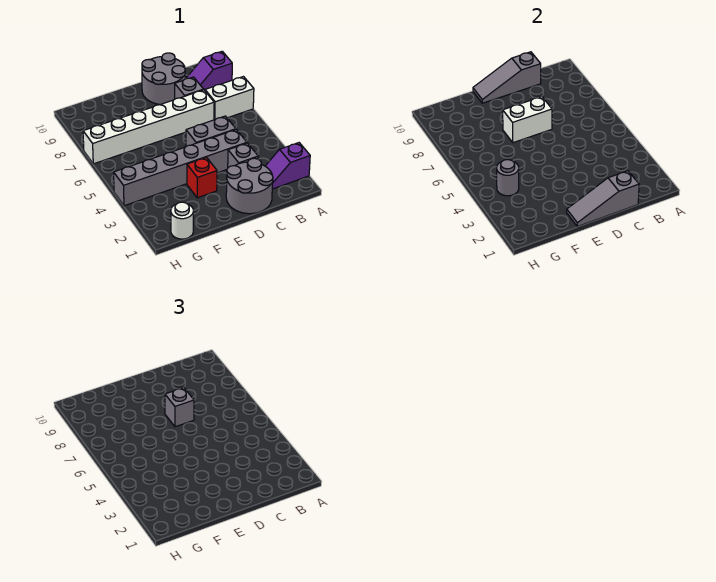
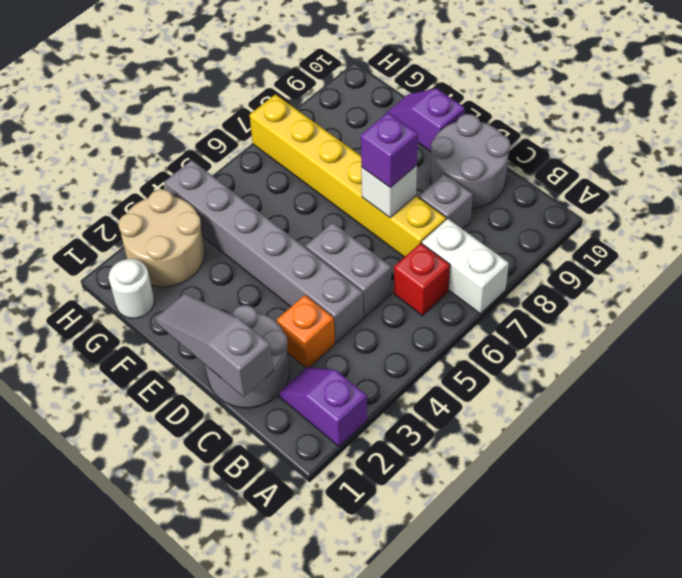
purple slope A9:B9 level 1 top A -> purple slope E10:F10 level 1 top E
grey brick C3 level 1 -> orange brick C3 level 1
white brick C7:H7 level 1 -> yellow brick C7:H7 level 1
grey slope C10:E10 level 2 top C -> none
white brick D7:E7 level 2 -> white brick D7 level 2
grey brick D7 level 3 -> purple brick D7 level 3
red brick E3 level 1 -> red brick B6 level 1
none -> tan round brick G2:H3 level 1
grey round brick G4 level 2 -> none

